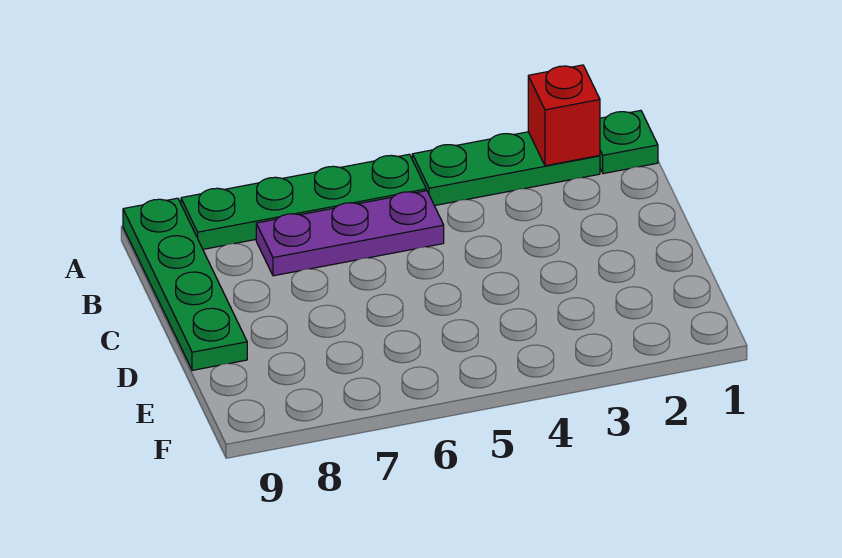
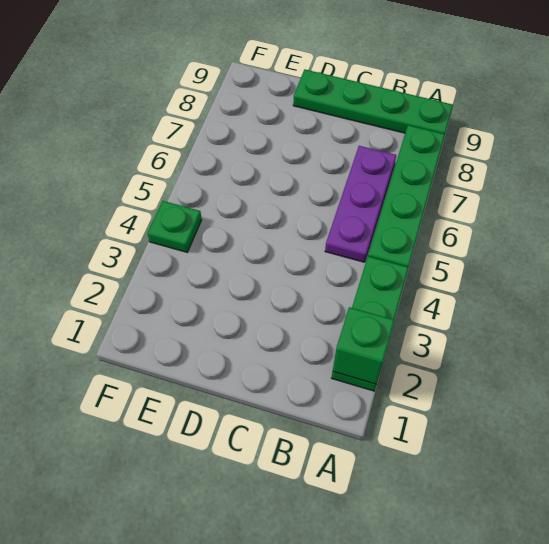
green plate A1 level 1 -> green plate F4 level 1
red brick A2 level 2 -> green brick A2 level 2

